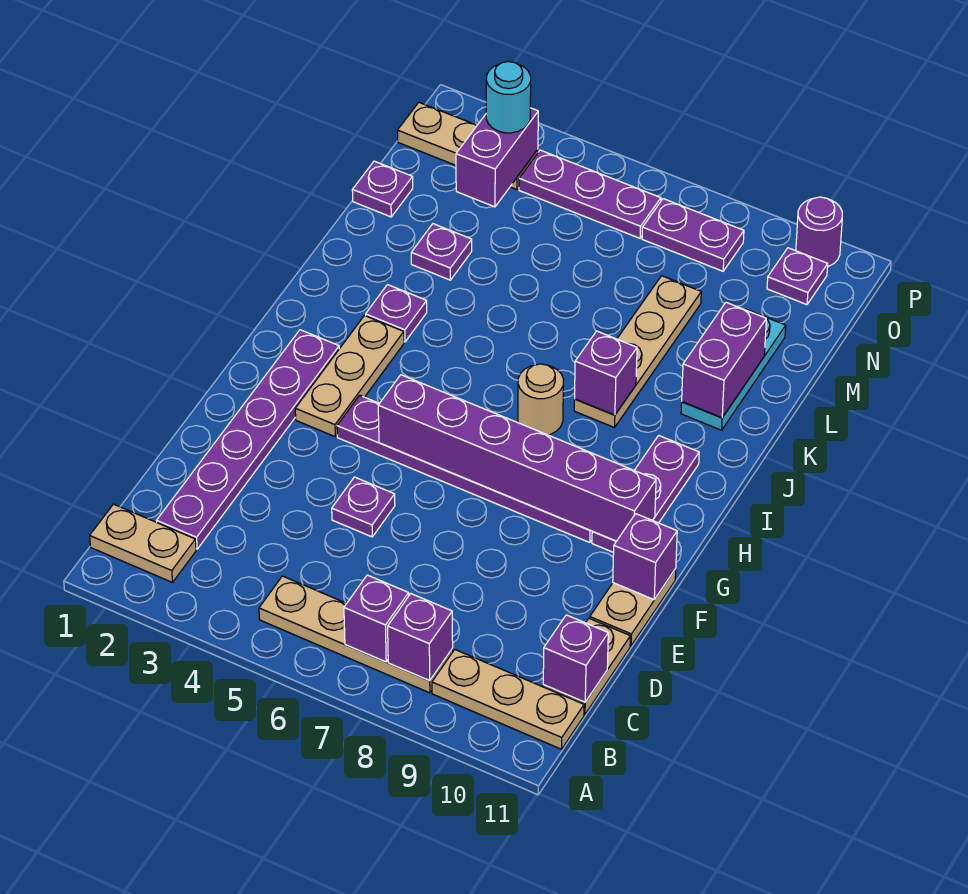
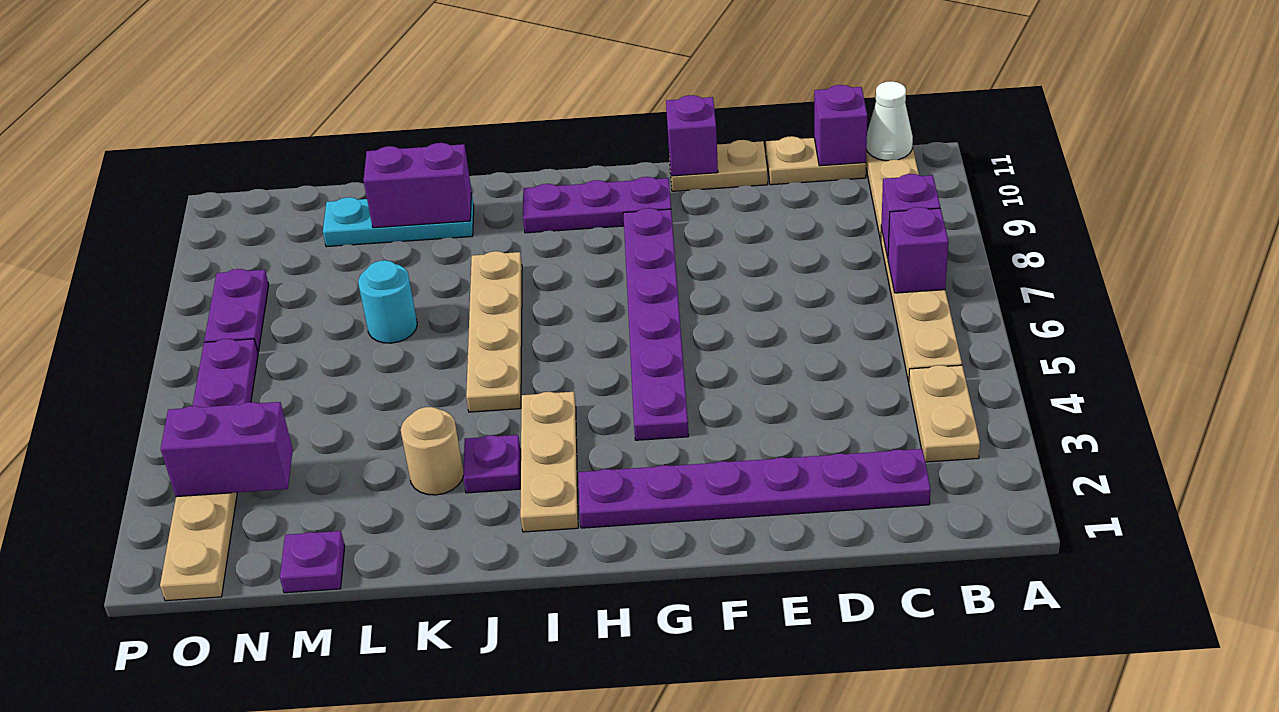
tan plate B1:B2 level 1 -> tan plate B3:B4 level 1
none -> white cone B11 level 2
purple plate E5 level 1 -> none
tan plate G3:I3 level 1 -> tan plate I2:I4 level 1
purple brick G5:G10 level 2 -> none
tan round brick I7 level 1 -> tan round brick K3 level 1
tan plate J8:M8 level 1 -> tan plate J5:J8 level 1
purple brick J8 level 2 -> none
purple plate L3 level 1 -> none
cyan round brick O3 level 3 -> cyan round brick L7 level 1
purple plate O10 level 1 -> none
purple round brick P10 level 1 -> none

